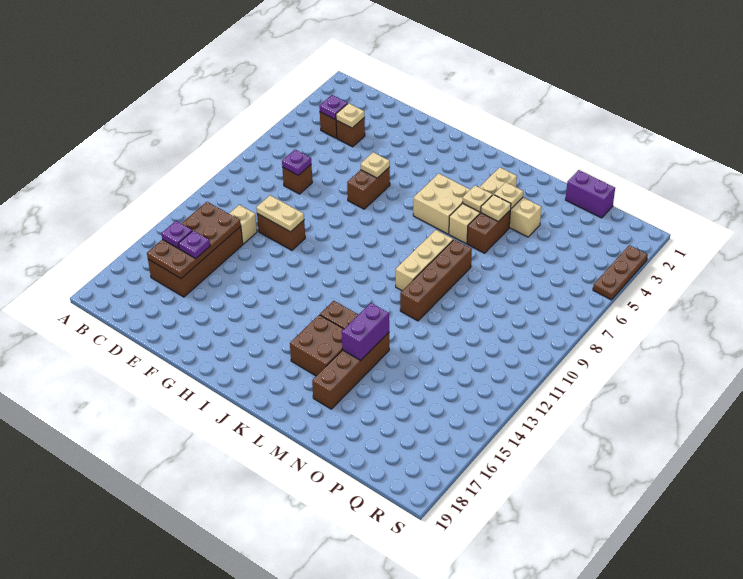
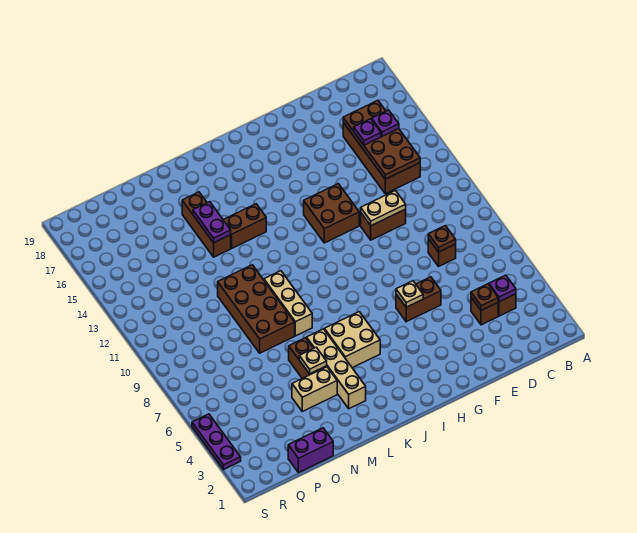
tan plate D4 level 2 -> brown plate D4 level 2
purple plate D8 level 2 -> brown plate D8 level 2
tan brick D12 level 1 -> none
brown brick G6:G7 level 1 -> brown brick F6:G6 level 1
brown brick K15:L16 level 1 -> brown brick G12:H13 level 1
tan plate L5 level 2 -> none
tan plate M4 level 2 -> none
brown brick M8:M11 level 1 -> brown brick M8:N11 level 1
brown brick M14:M17 level 1 -> brown brick M14:M16 level 1
purple brick M14:M15 level 2 -> purple plate M14:M15 level 2
brown plate S3:S5 level 1 -> purple plate S3:S5 level 1

